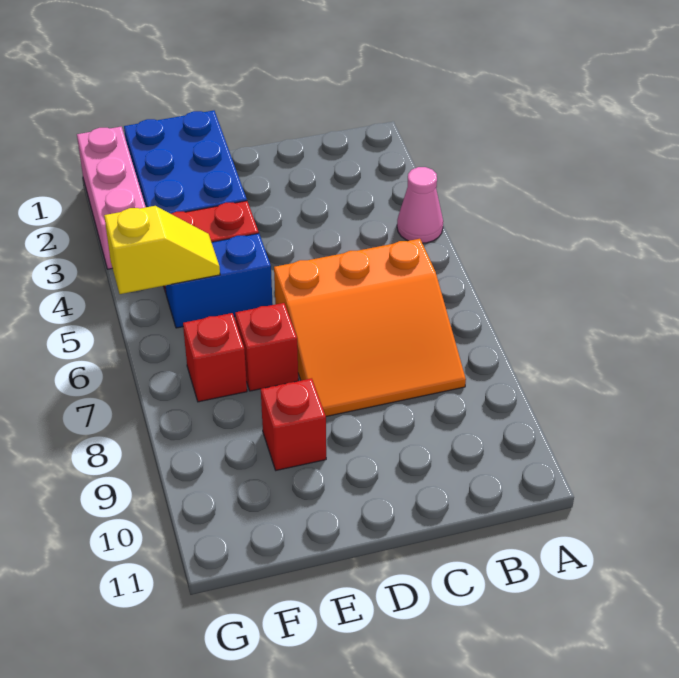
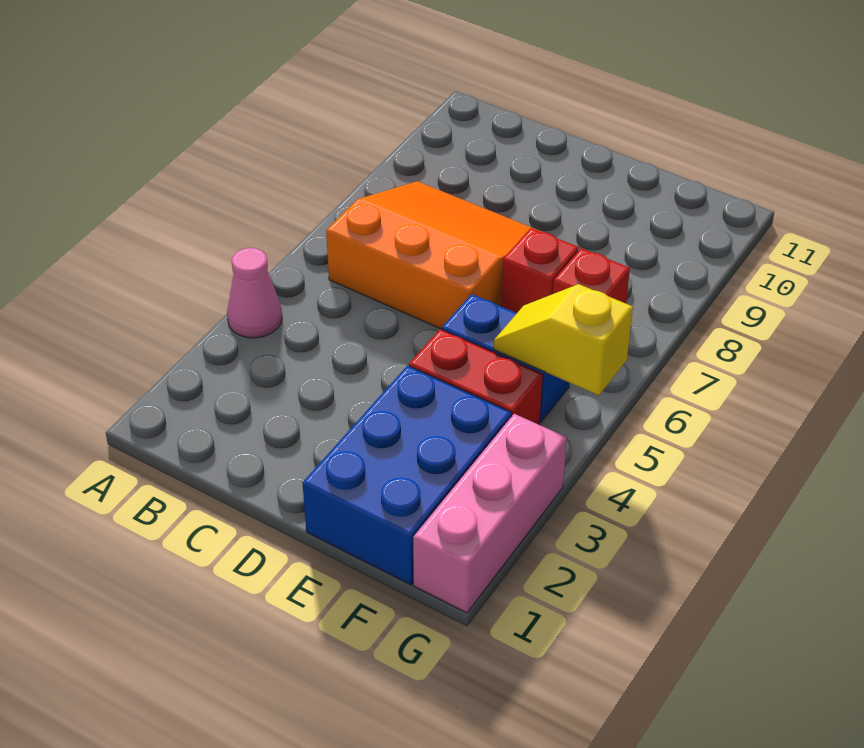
red brick E9 level 1 -> none

